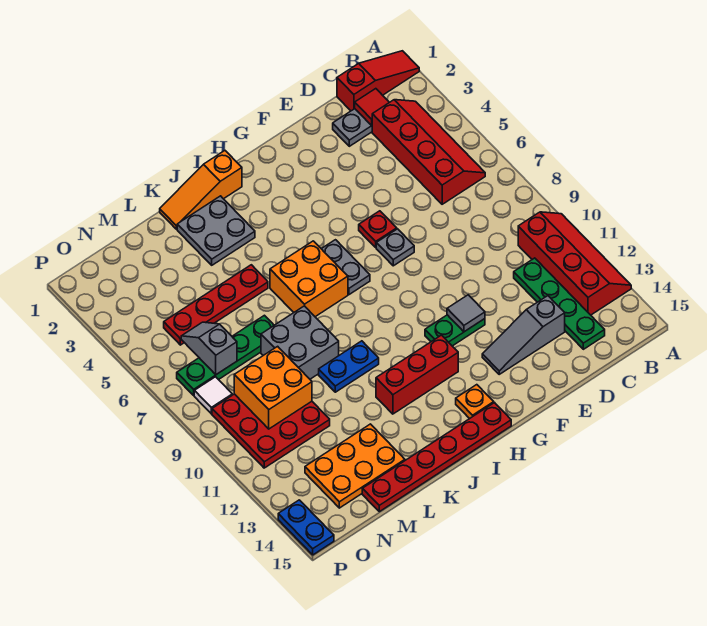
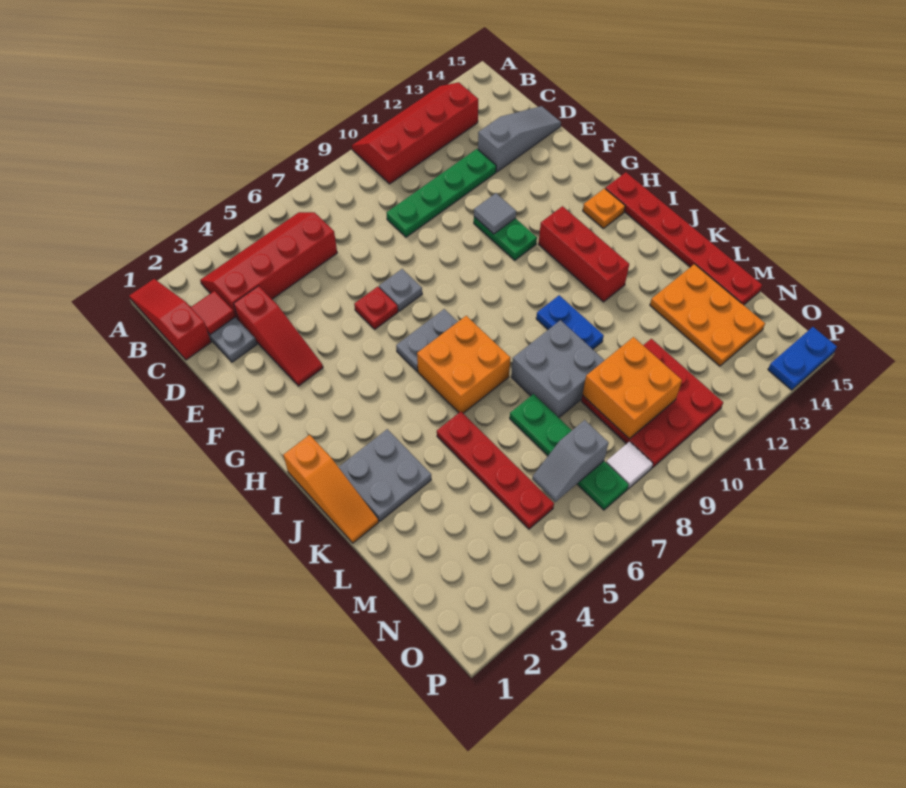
green plate C11:C14 level 1 -> green plate D9:D12 level 1
none -> red slope D3:F3 level 1 top D
grey slope D13:F13 level 1 top D -> grey slope D13:D15 level 1 top 13

